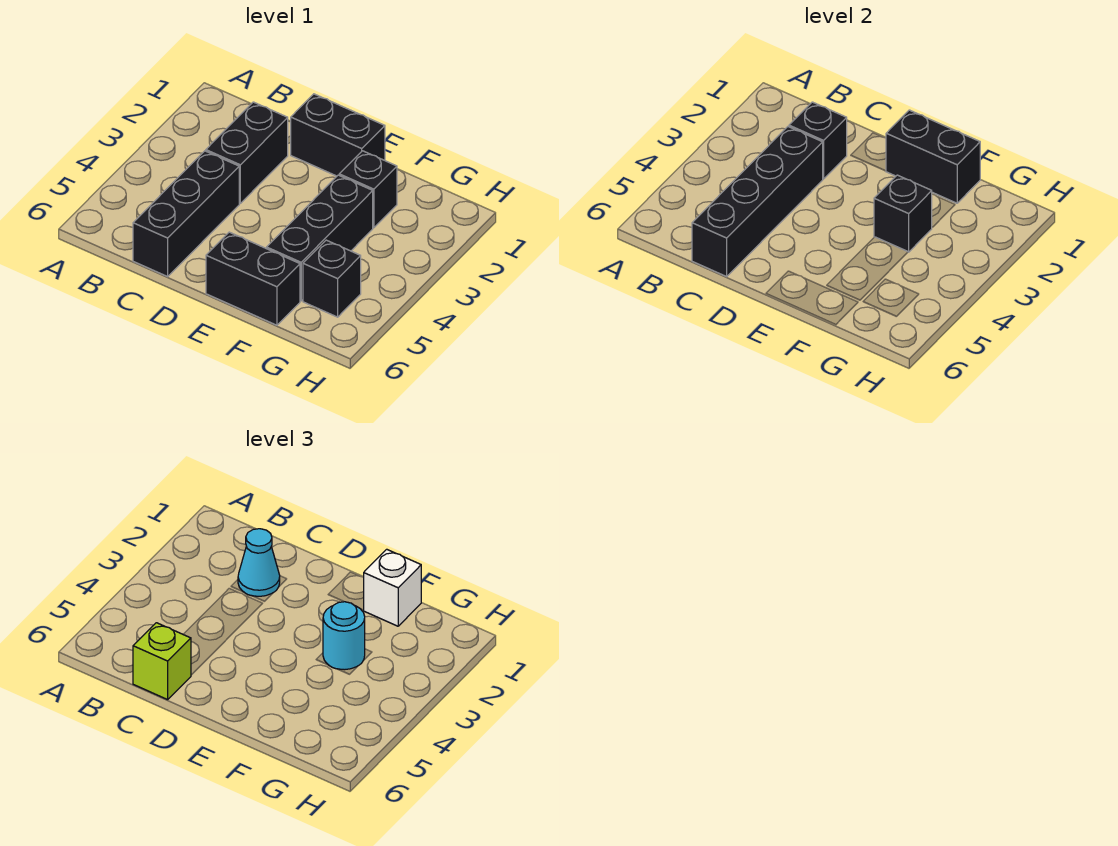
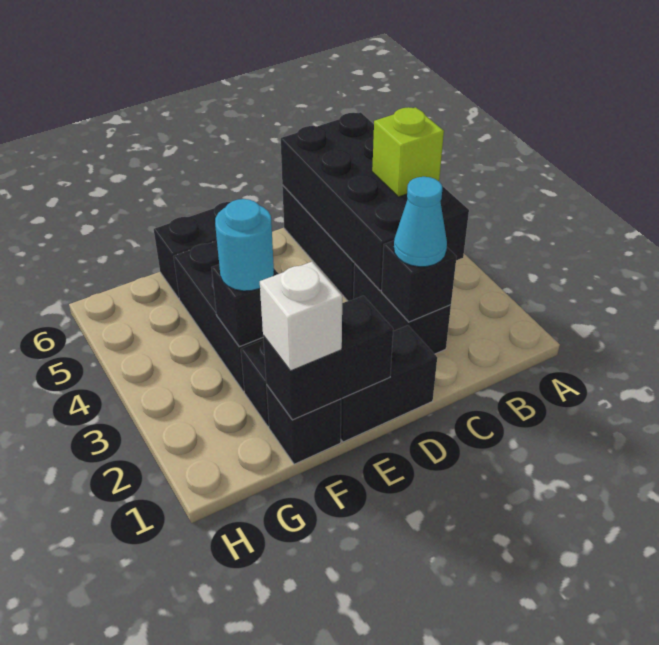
black brick C3:C6 level 2 -> black brick B3:C6 level 2
lime brick C6 level 3 -> lime brick B4 level 3
black brick G5 level 1 -> black brick F1 level 1

